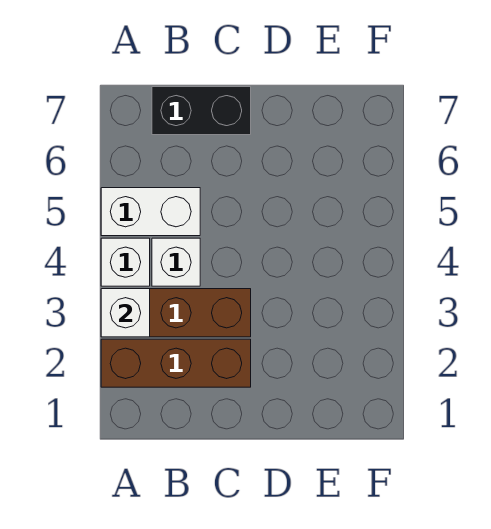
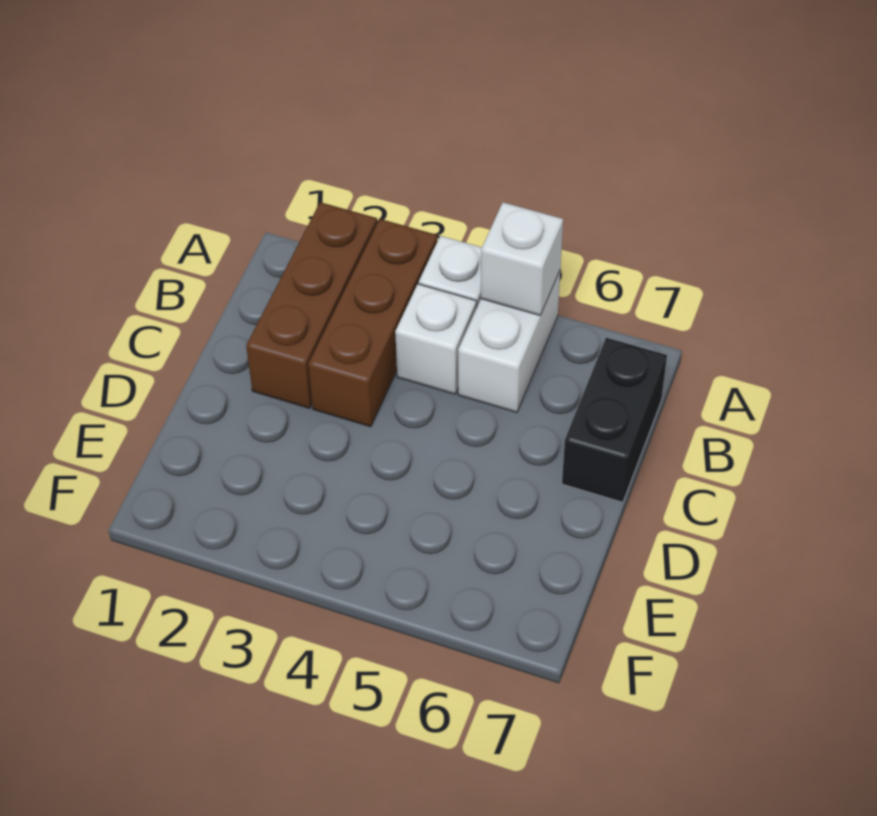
white brick A3 level 2 -> white brick A5 level 2

